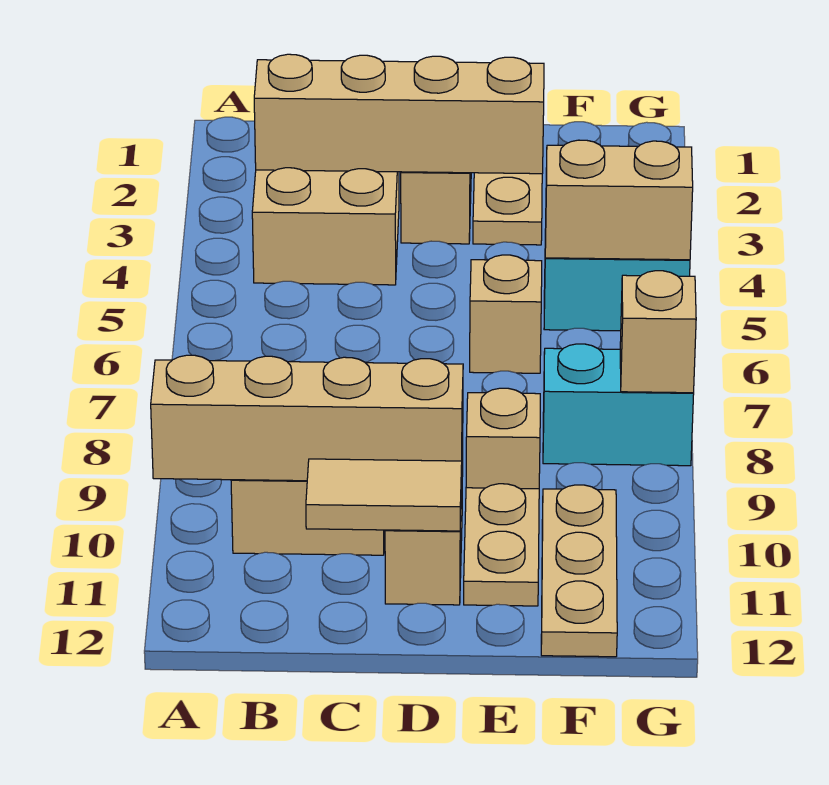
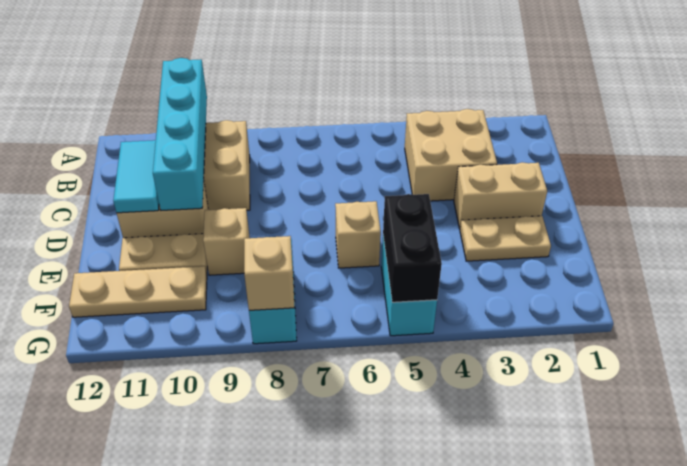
tan brick A10:D10 level 2 -> cyan brick A10:D10 level 2
tan brick B3:E3 level 2 -> none
tan tile C11:D11 level 2 -> cyan tile C11:D11 level 2
tan brick F5:G5 level 2 -> black brick F5:G5 level 2

